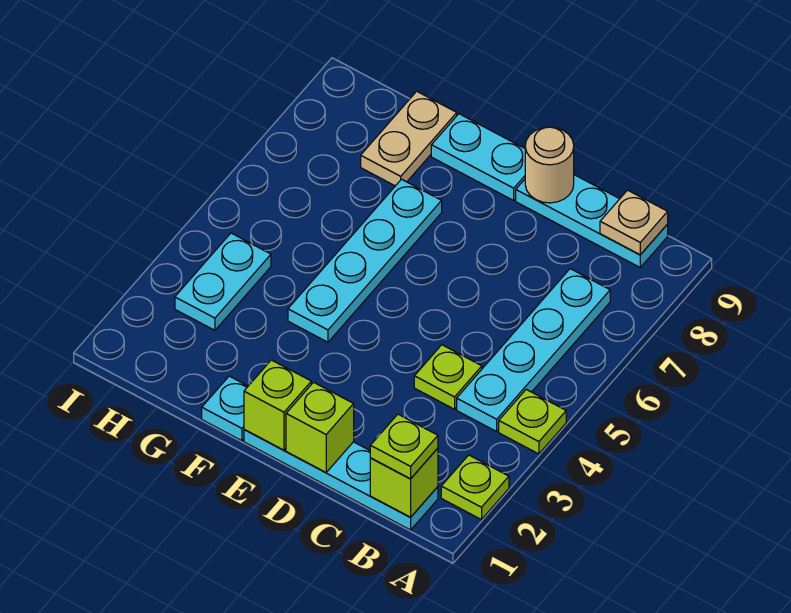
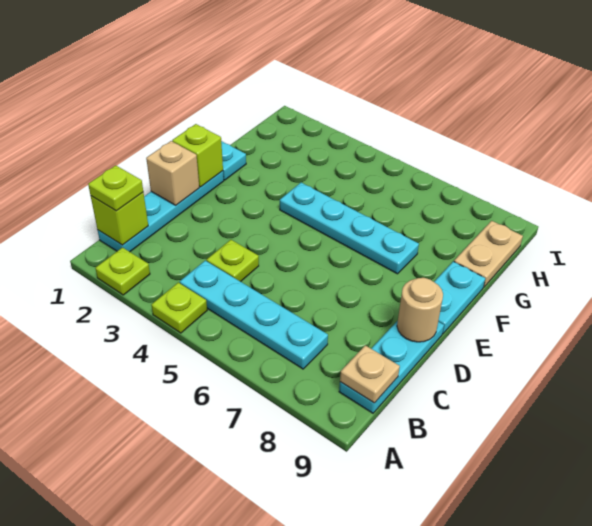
lime brick D1 level 2 -> tan brick D1 level 2
tan plate G8:G9 level 1 -> tan plate G9:H9 level 1
cyan plate H3:H4 level 1 -> none

